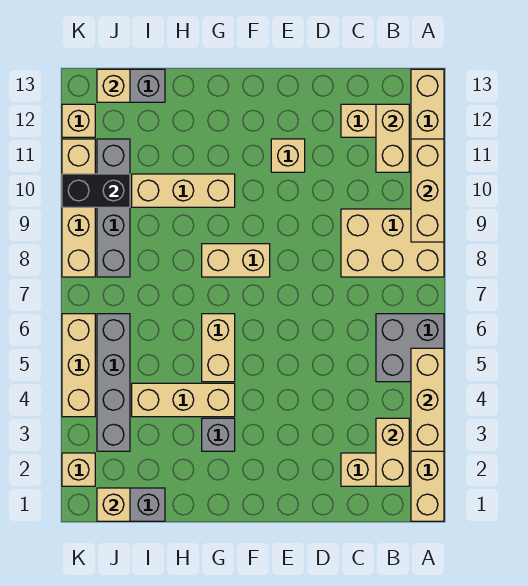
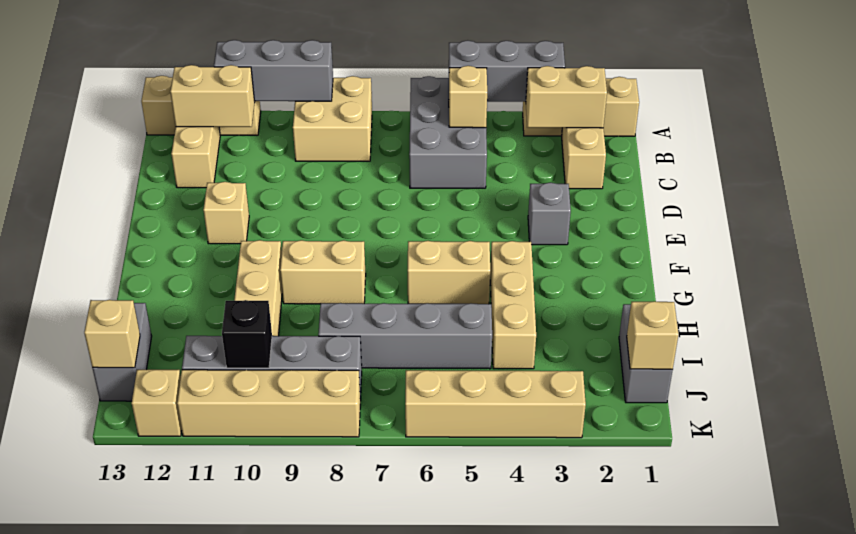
tan brick A3:A5 level 2 -> grey brick A3:A5 level 2
grey brick A5:B6 level 1 -> grey brick A5:C6 level 1
tan brick A8:C9 level 1 -> tan brick A8:B9 level 1
tan brick A9:A11 level 2 -> grey brick A9:A11 level 2
tan brick F8:G8 level 1 -> tan brick G8:G9 level 1
grey brick G3 level 1 -> grey brick E3 level 1
grey brick J3:J6 level 1 -> grey brick I5:I8 level 1
black brick J10:K10 level 2 -> black brick J10 level 2
tan brick K2 level 1 -> tan brick B5 level 2
tan brick K4:K6 level 1 -> tan brick K3:K6 level 1

